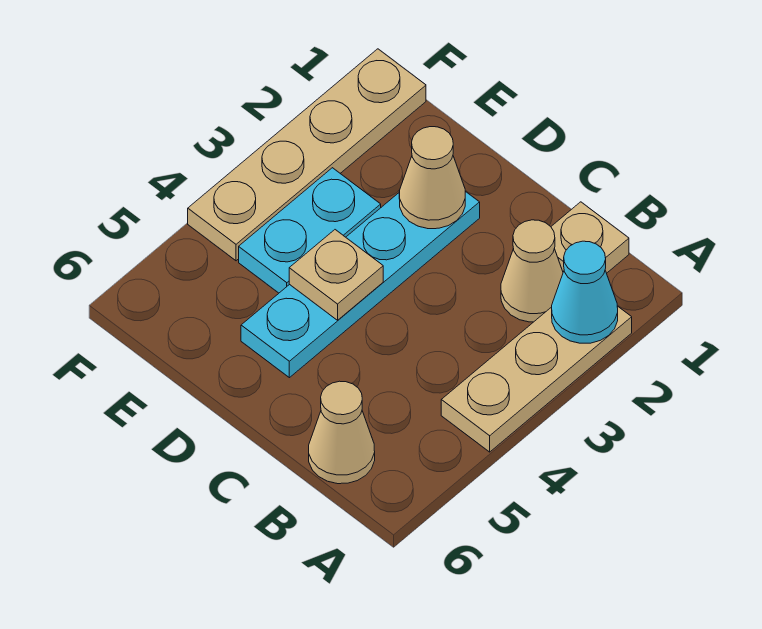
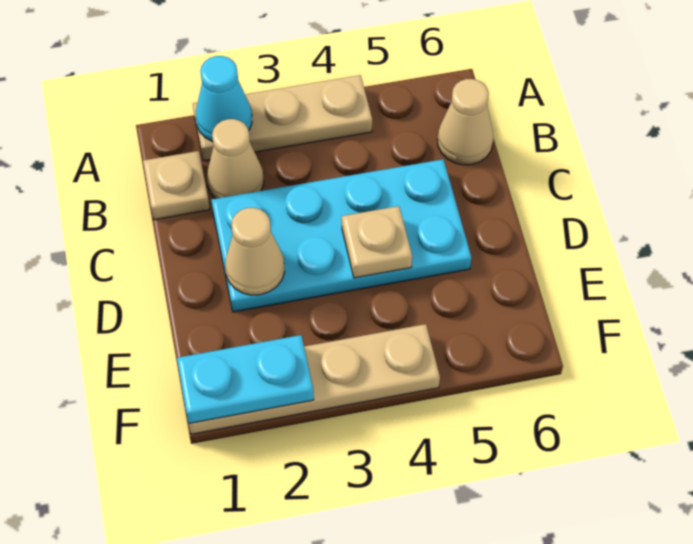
cyan plate D2:D5 level 1 -> cyan plate C2:D5 level 1
cyan plate E3:E4 level 1 -> cyan plate F1:F2 level 2

